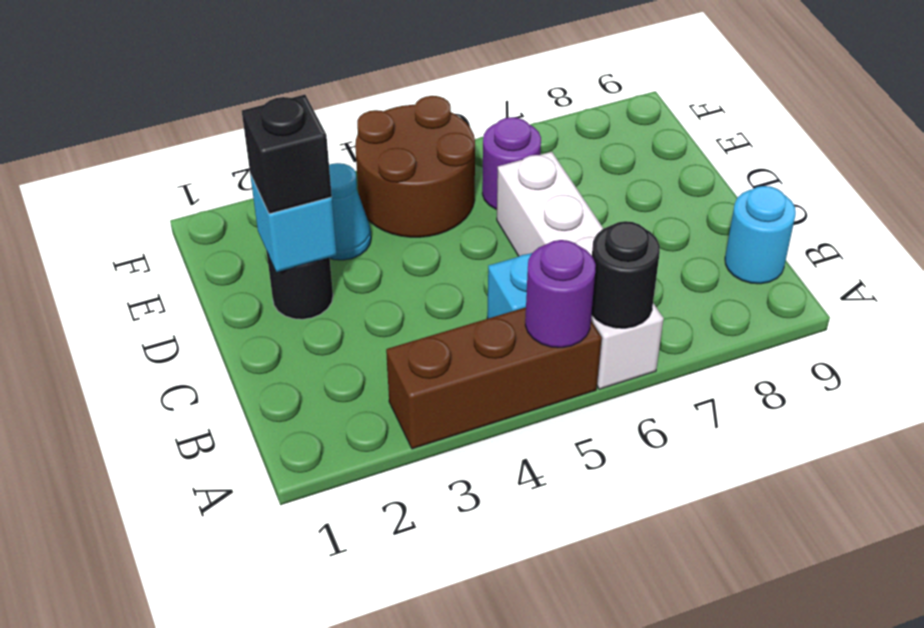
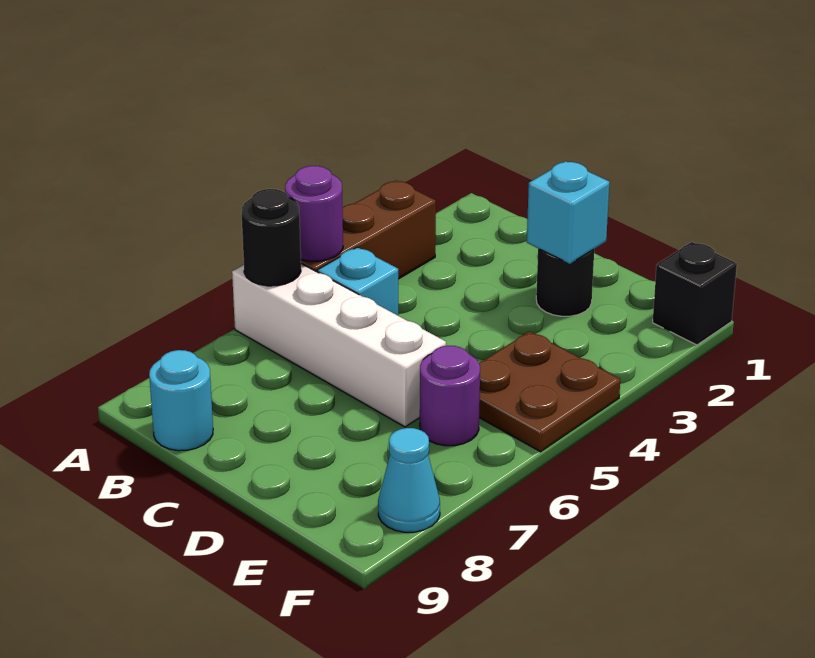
black brick D2 level 3 -> black brick F1 level 1
cyan cone E3 level 1 -> cyan cone F8 level 1
brown round brick E4:F5 level 1 -> brown plate E4:F5 level 1

